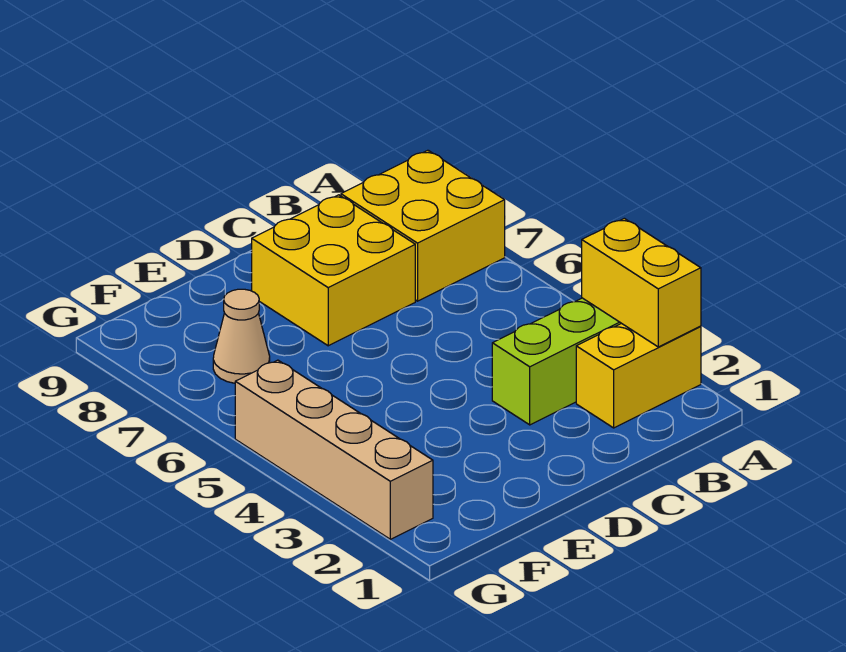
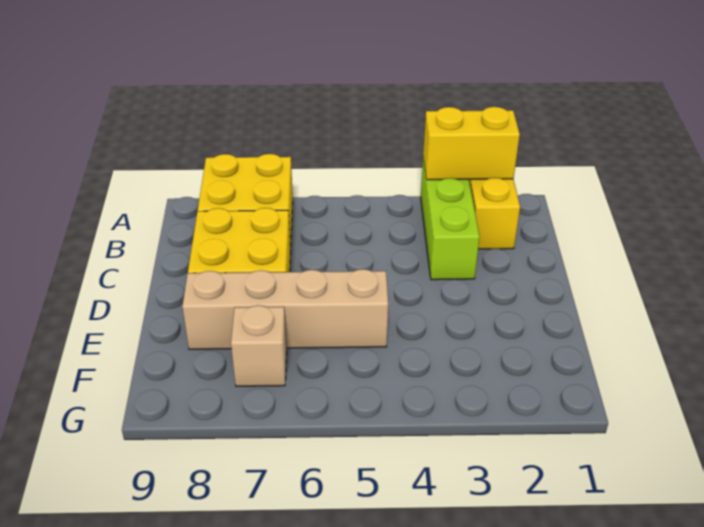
tan cone F7 level 1 -> tan brick F7 level 1
tan brick G2:G5 level 1 -> tan brick E5:E8 level 1

